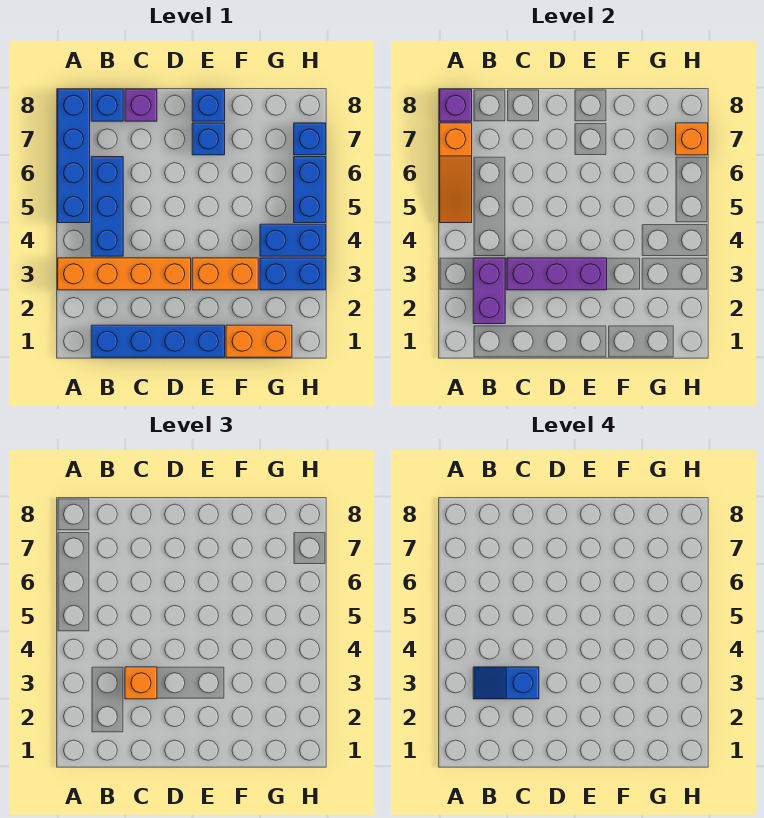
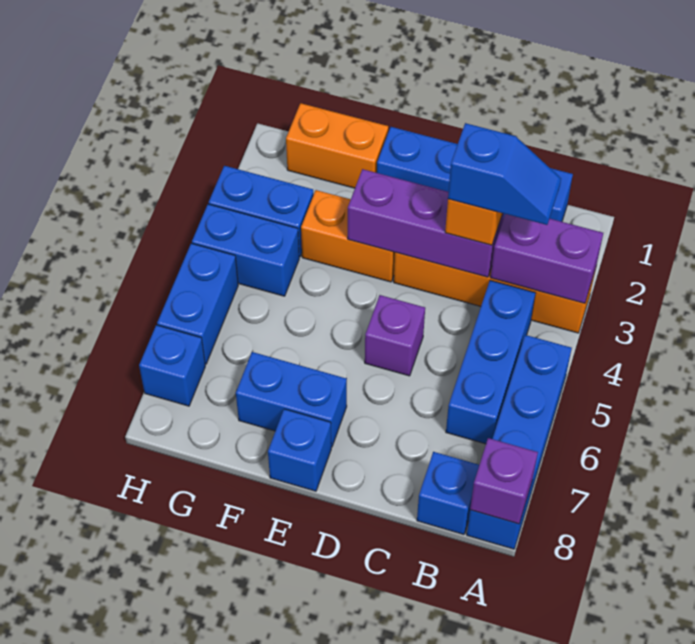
orange slope A5:A7 level 2 top 7 -> none
purple brick B2:B3 level 2 -> purple brick A3:B3 level 2
purple brick C8 level 1 -> purple brick D5 level 1
blue brick E7 level 1 -> blue brick E7:F7 level 1
orange brick H7 level 2 -> none

